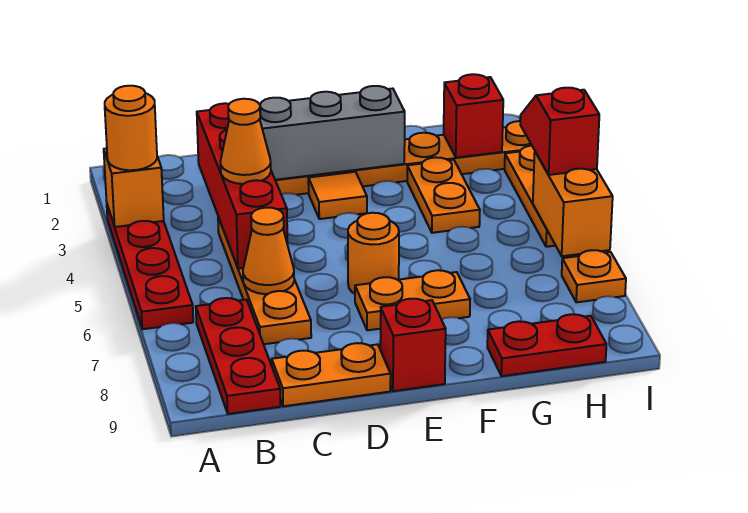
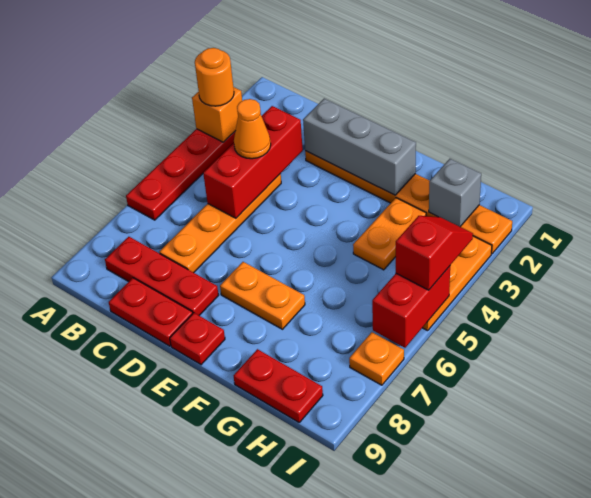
red plate B7:B9 level 1 -> red plate B8:D8 level 1
red brick C2:C5 level 2 -> red brick C3:C5 level 2
orange cone C6 level 2 -> none
orange plate C9:D9 level 1 -> red plate C9:D9 level 1
orange tile E3 level 1 -> none
orange round brick E6 level 1 -> none
red brick E9 level 1 -> red plate E9 level 1
red brick H2 level 2 -> grey brick H2 level 2
orange brick I5:I6 level 2 -> red brick I5:I6 level 2

